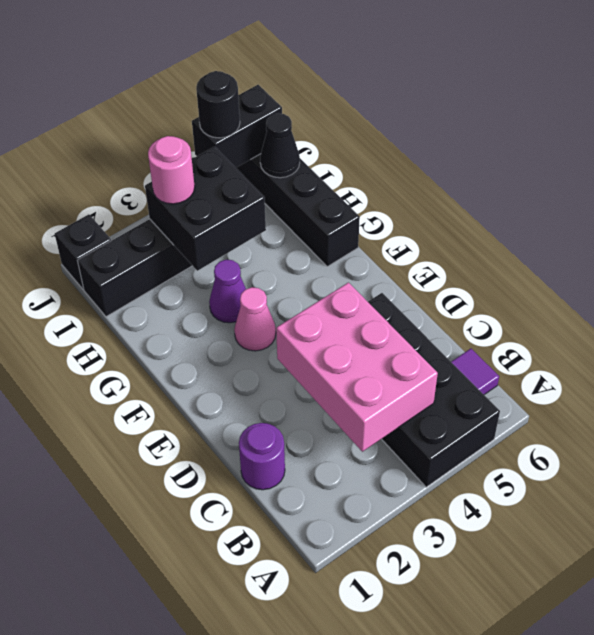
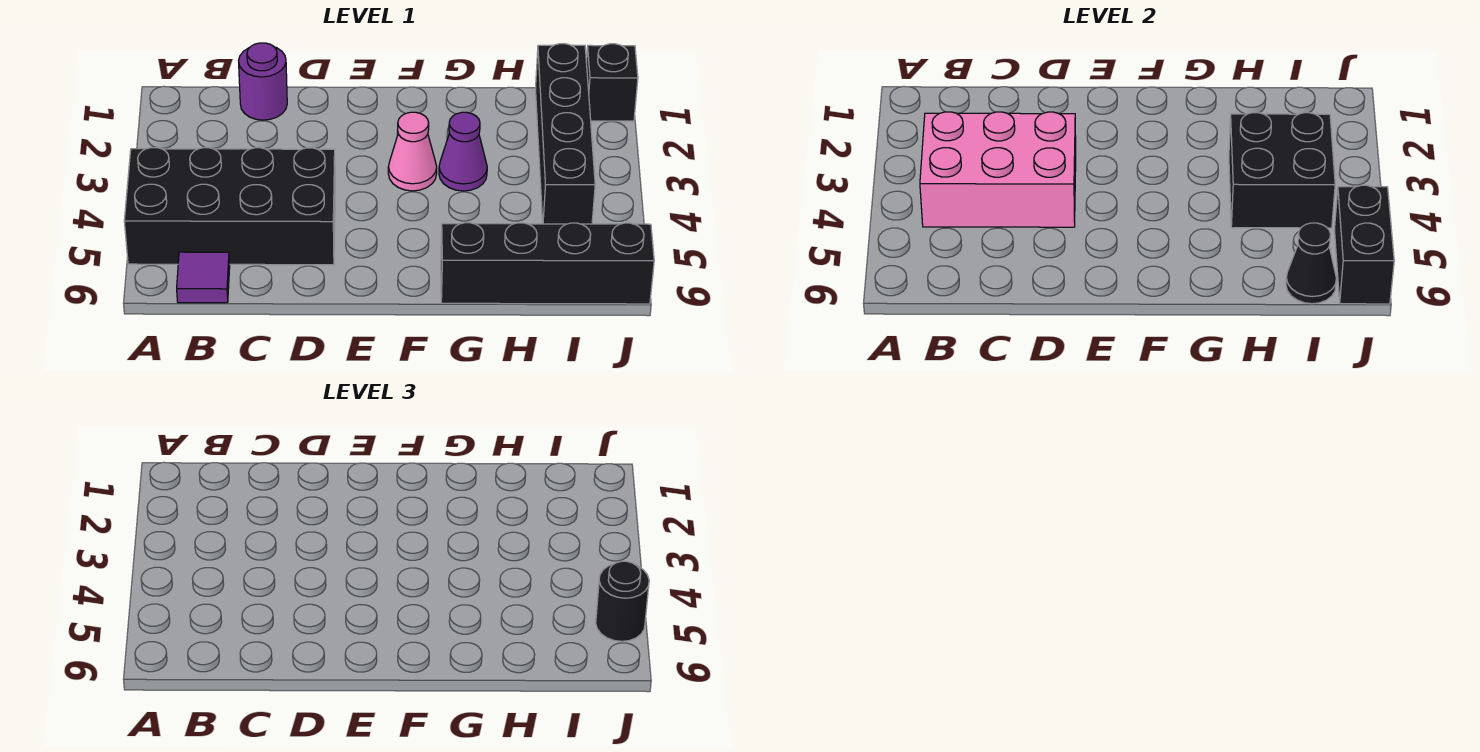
pink round brick I3 level 3 -> none

